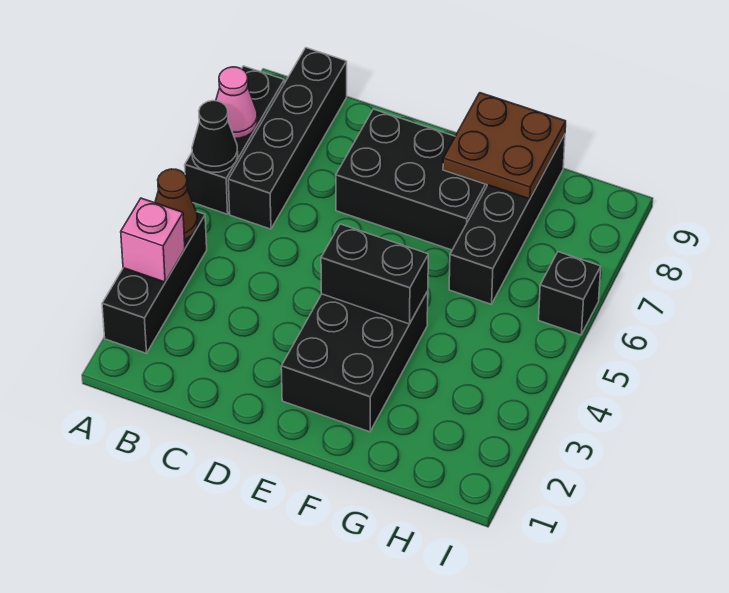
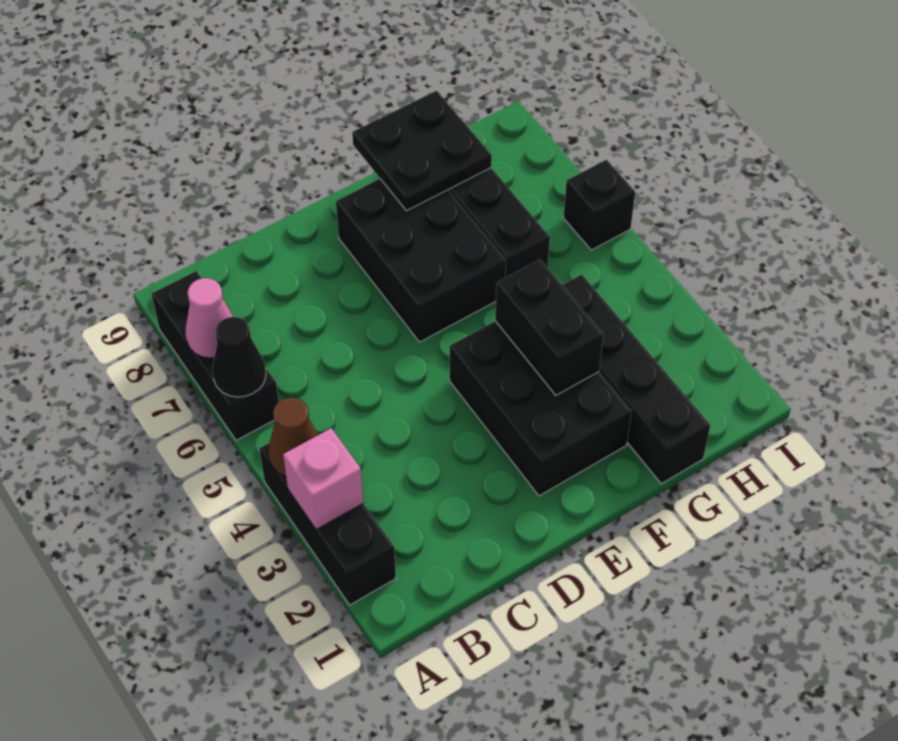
black brick B6:B9 level 1 -> black brick G1:G4 level 1
black brick D7:F8 level 1 -> black brick E6:F8 level 1
black brick E4:F4 level 2 -> black brick F3:F4 level 2
brown plate F8:G9 level 2 -> black plate F8:G9 level 2

